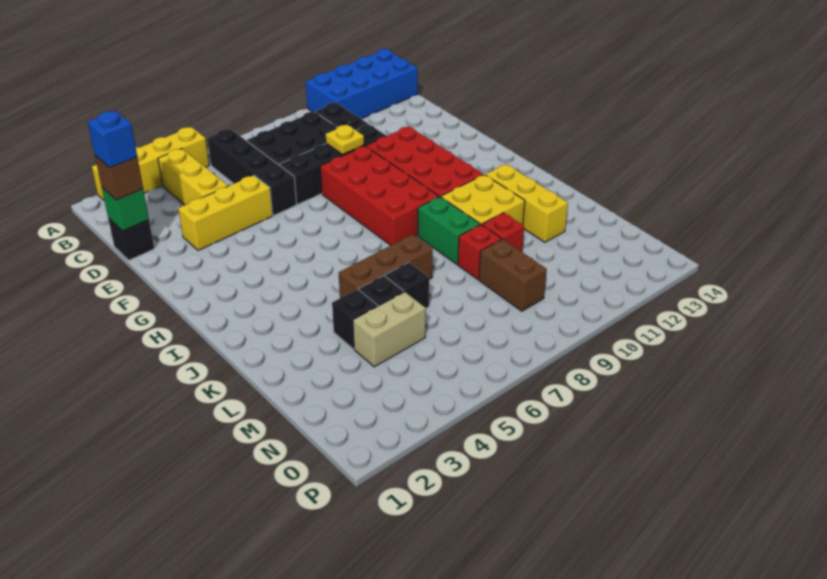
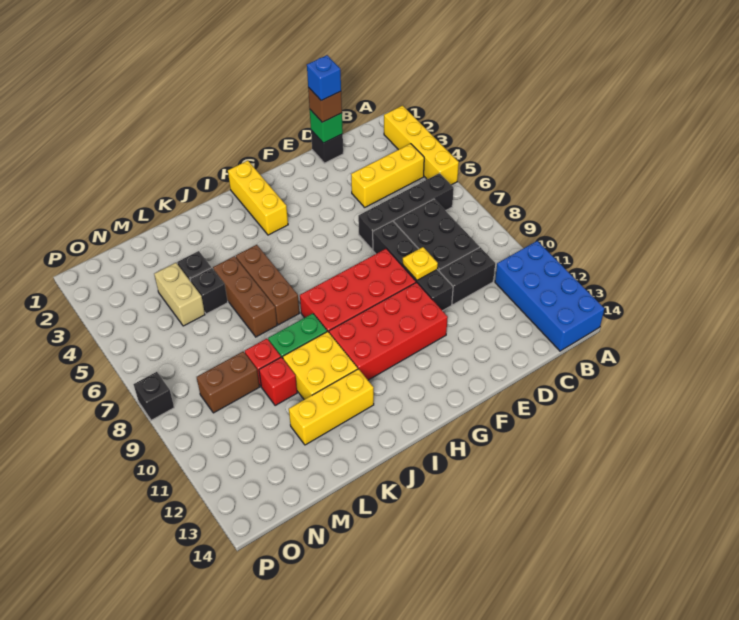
yellow brick E3:E5 level 1 -> yellow brick H1:H3 level 1
none -> brown brick J5:J7 level 1
black brick L6 level 1 -> black brick P8 level 1

